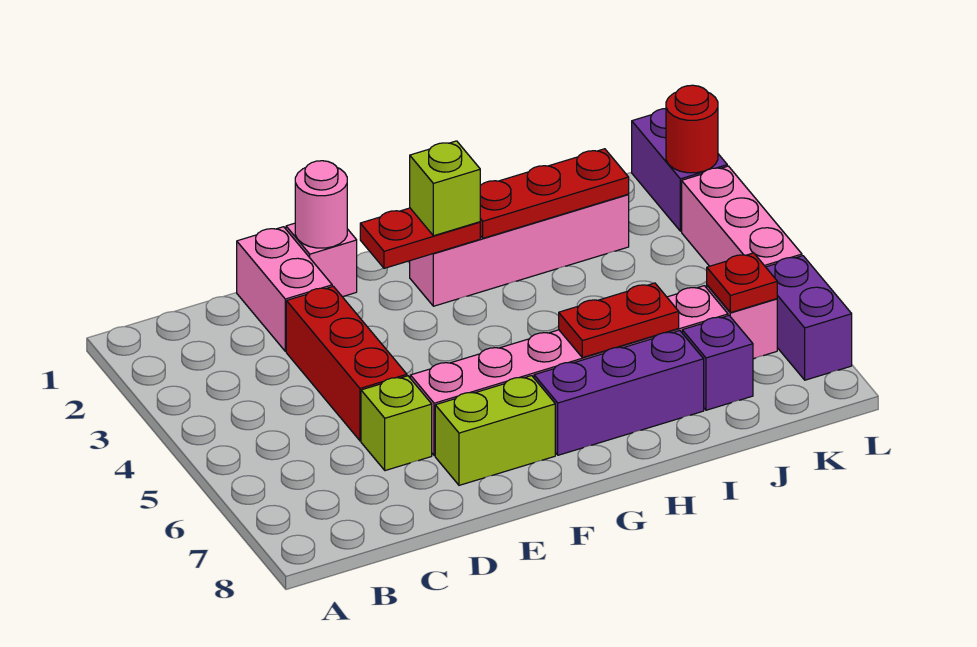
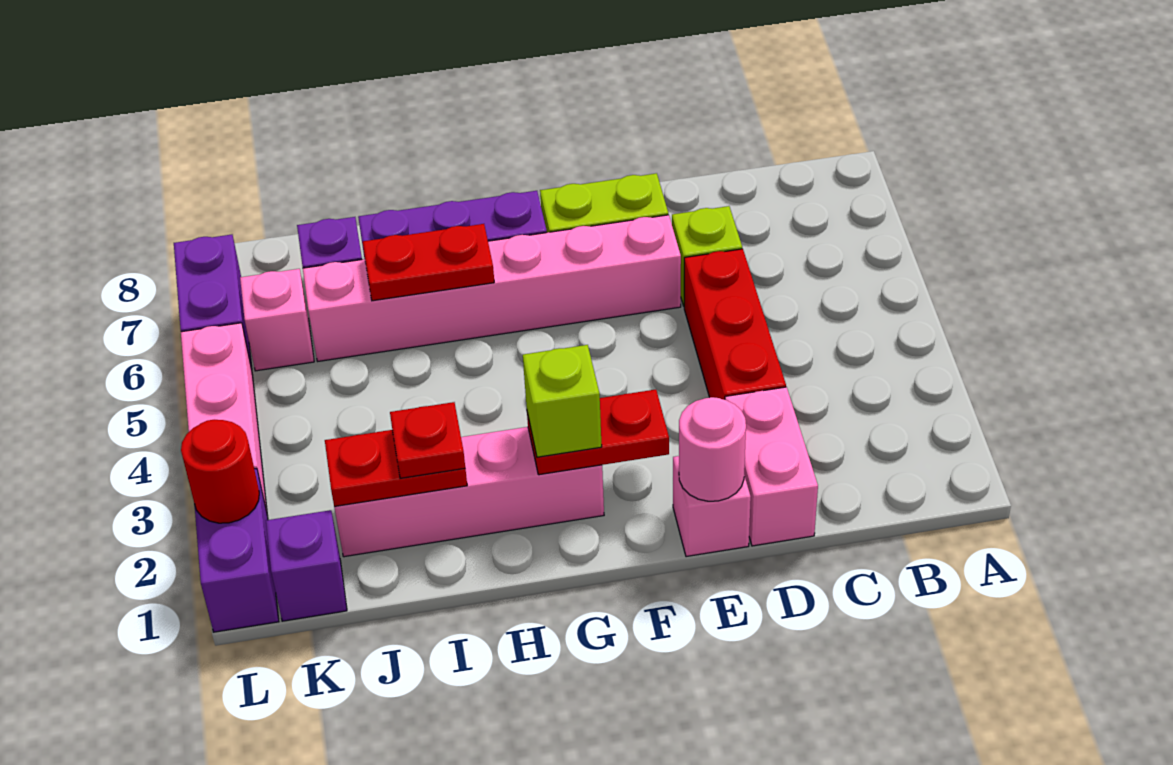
red plate H2:J2 level 2 -> red plate I2:J2 level 2
none -> purple brick K1 level 1
red plate K6 level 2 -> red plate I2 level 3

